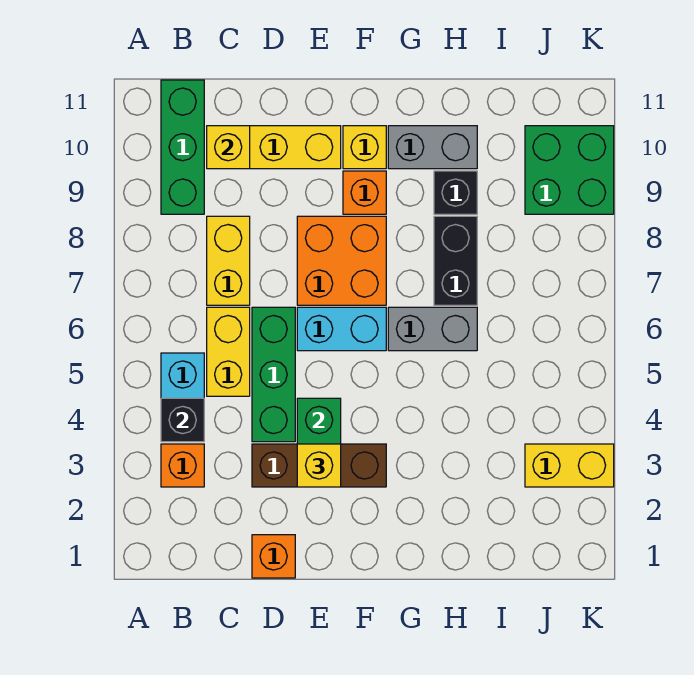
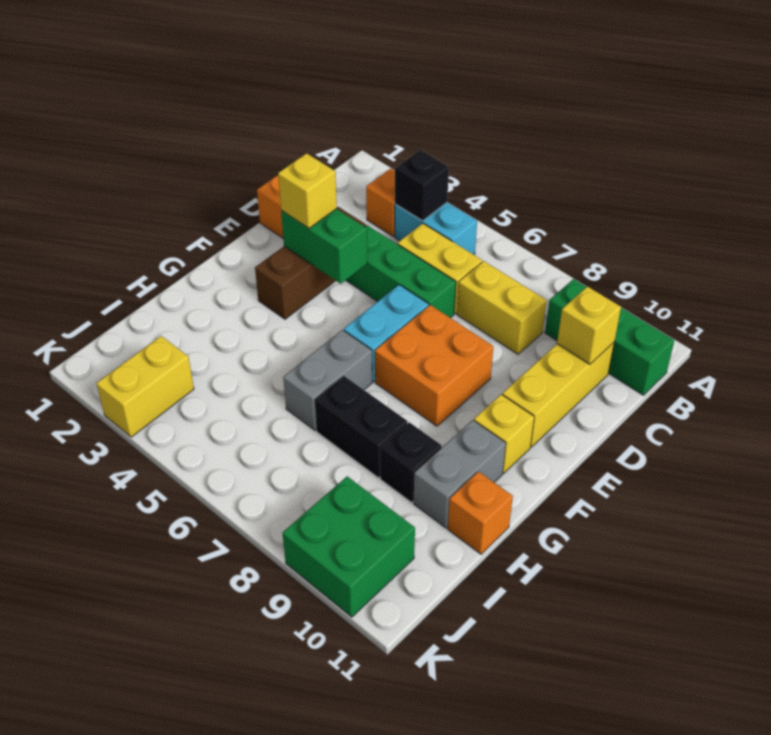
orange brick F9 level 1 -> orange brick H11 level 1

